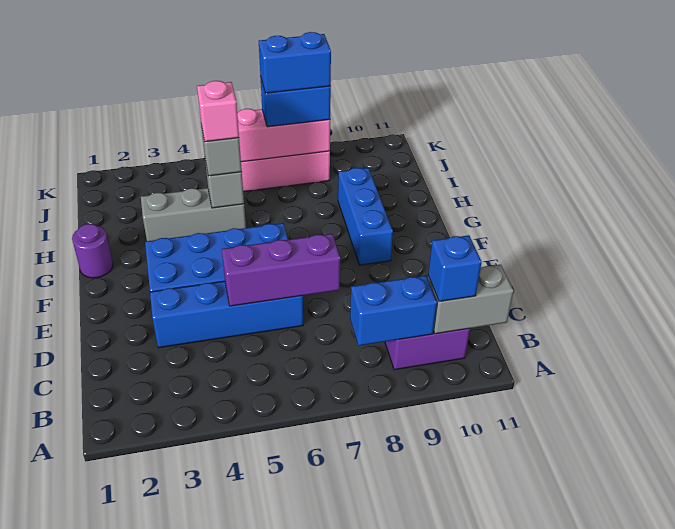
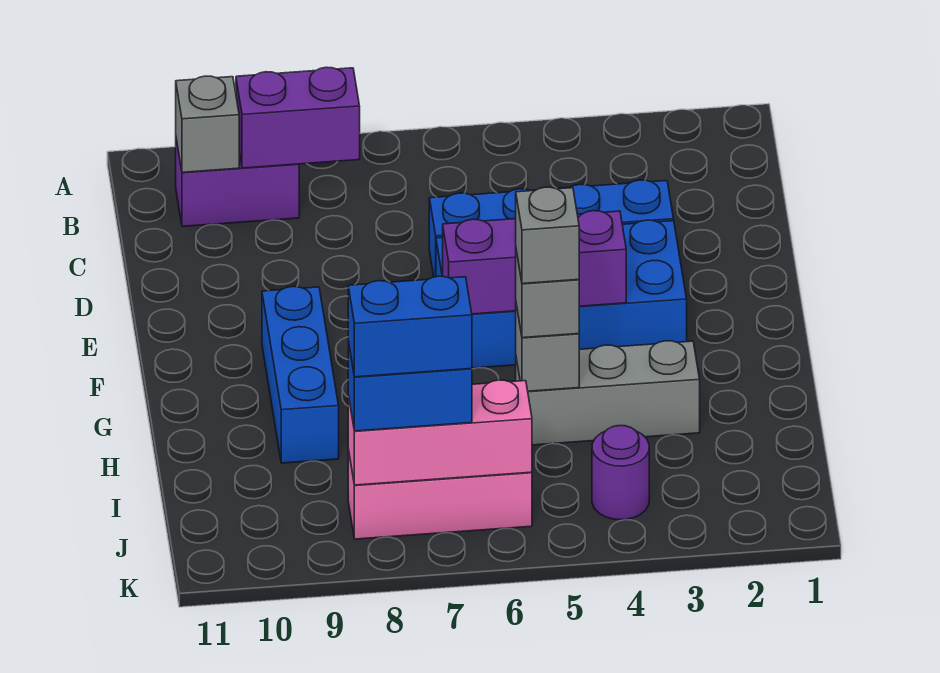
blue brick B8:B9 level 2 -> purple brick B8:B9 level 2
grey brick B10:B11 level 2 -> grey brick B10 level 2
blue brick B10 level 3 -> none
purple brick D5:D7 level 2 -> purple brick F4:F6 level 2
purple round brick G1 level 1 -> purple round brick J4 level 1
pink brick H5 level 4 -> grey brick H5 level 4

